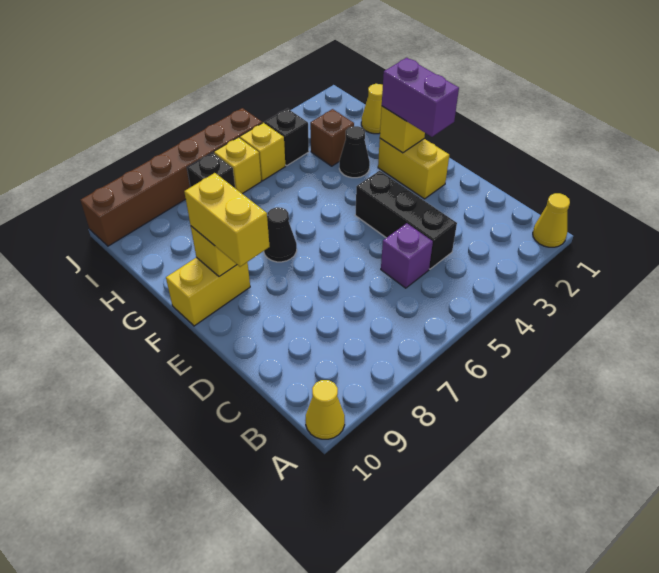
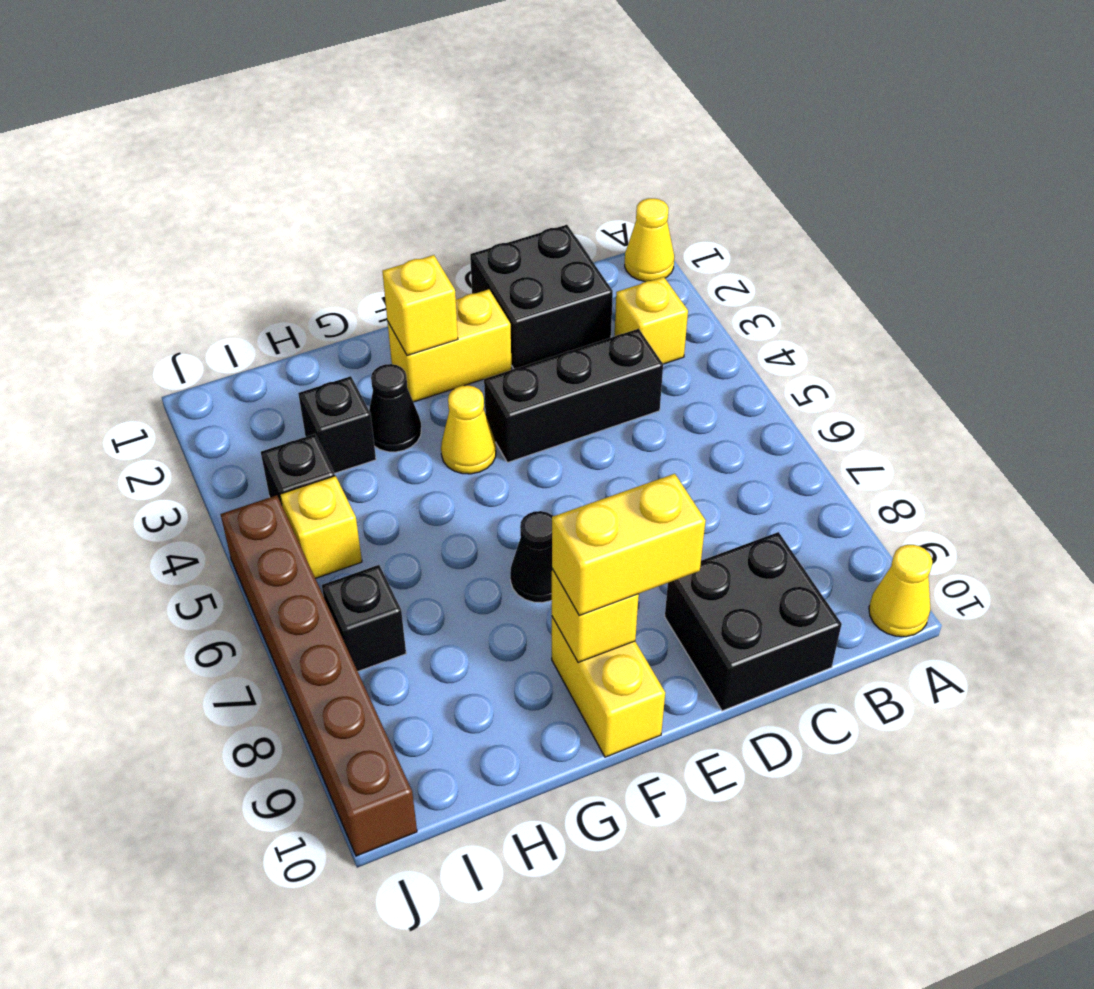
none -> black brick C1:D2 level 1
purple brick C5 level 1 -> none
none -> black brick C9:D10 level 1
purple brick E2:F2 level 3 -> none
yellow cone H1 level 1 -> yellow cone F4 level 1
brown brick H3 level 1 -> black brick H3 level 1
yellow brick I6 level 1 -> yellow brick B3 level 1

